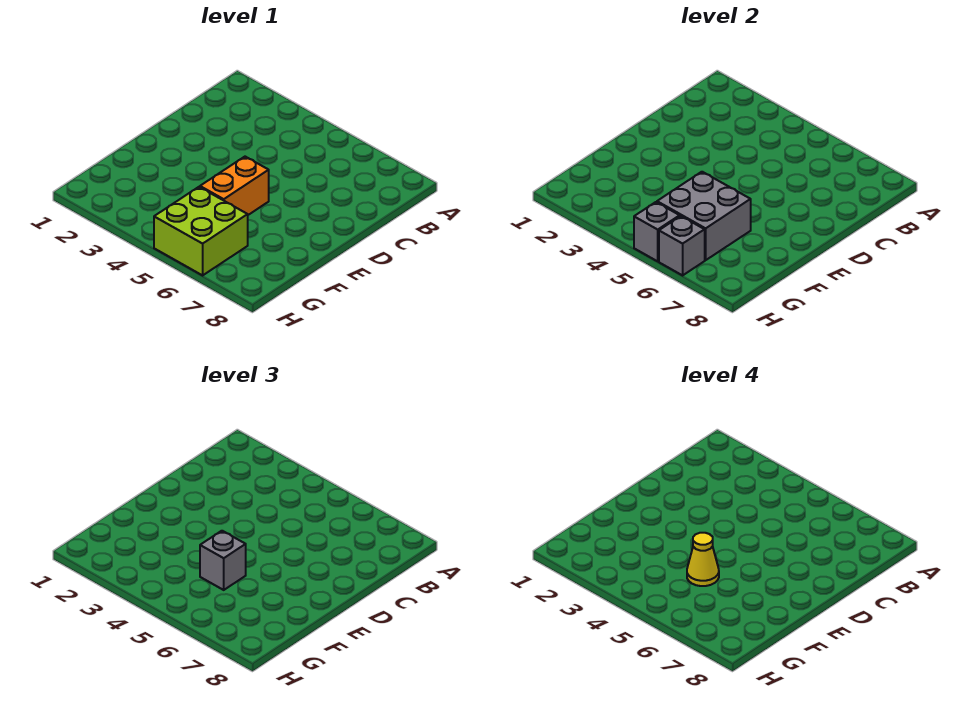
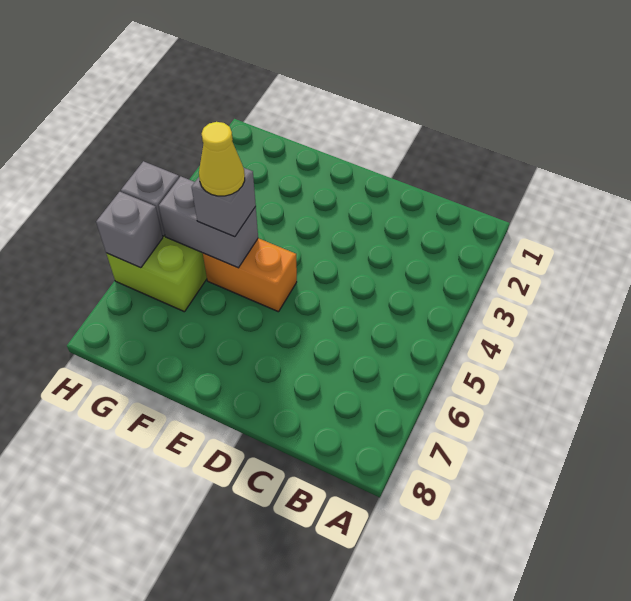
grey brick F5:G6 level 2 -> grey brick F5:G5 level 2

